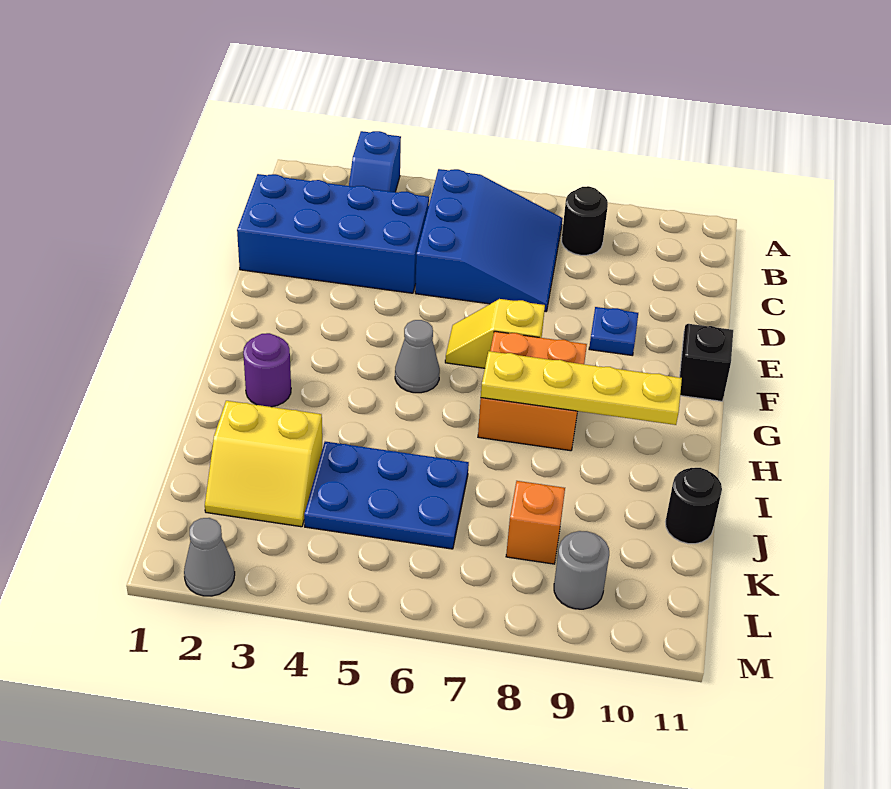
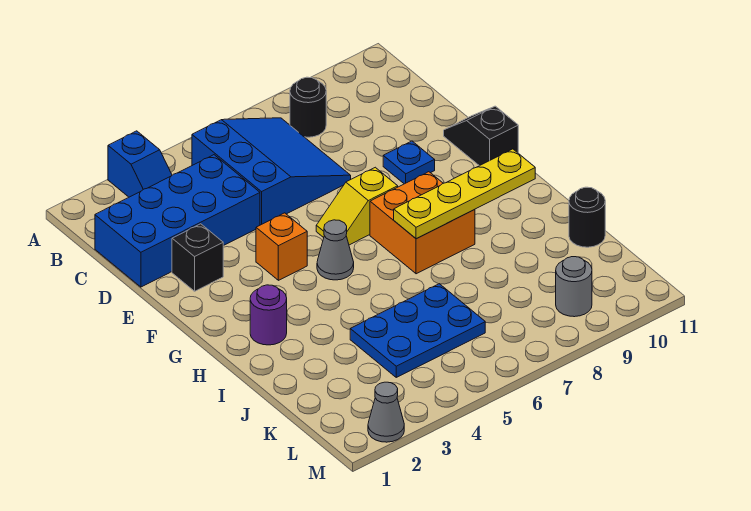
none -> black brick E2 level 1
yellow slope J2:K3 level 1 top J -> none
orange brick K8 level 1 -> orange brick F4 level 1

